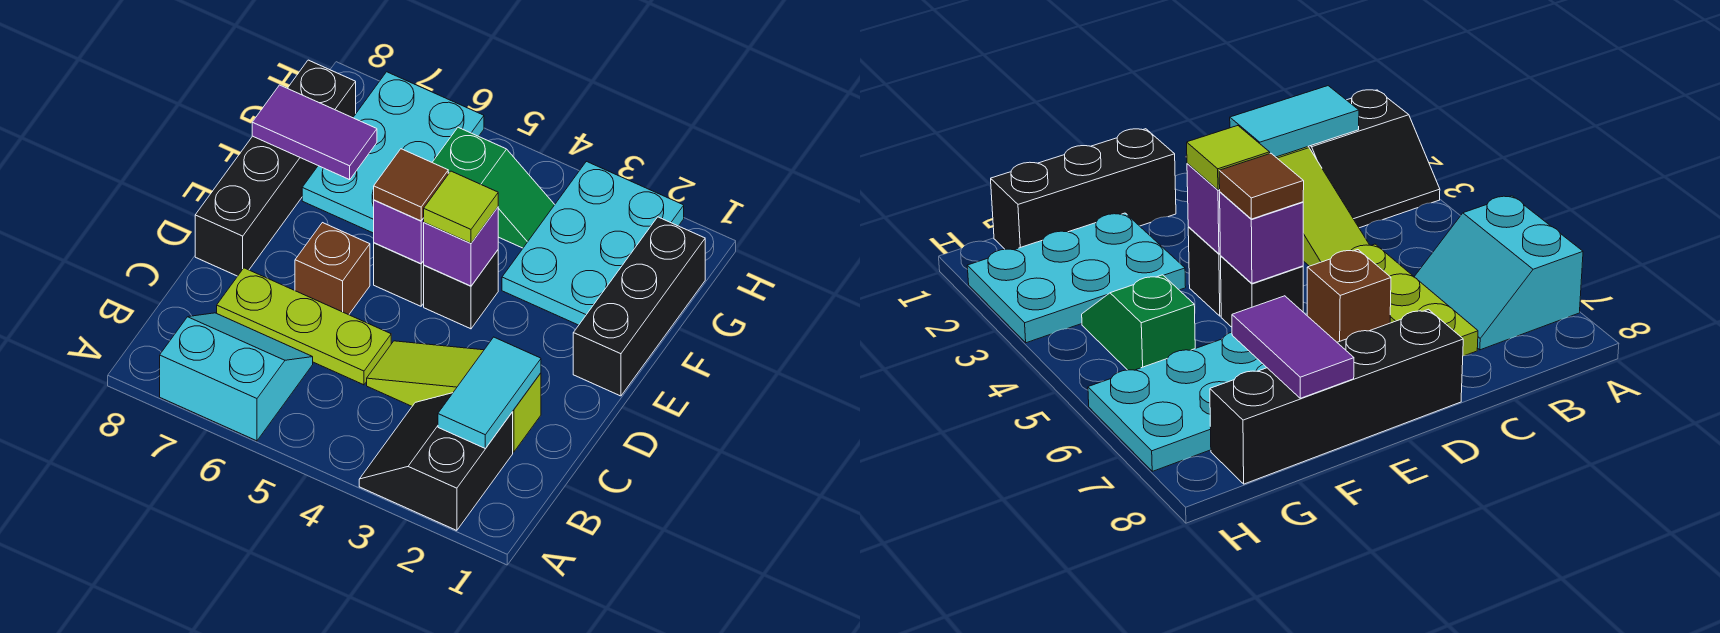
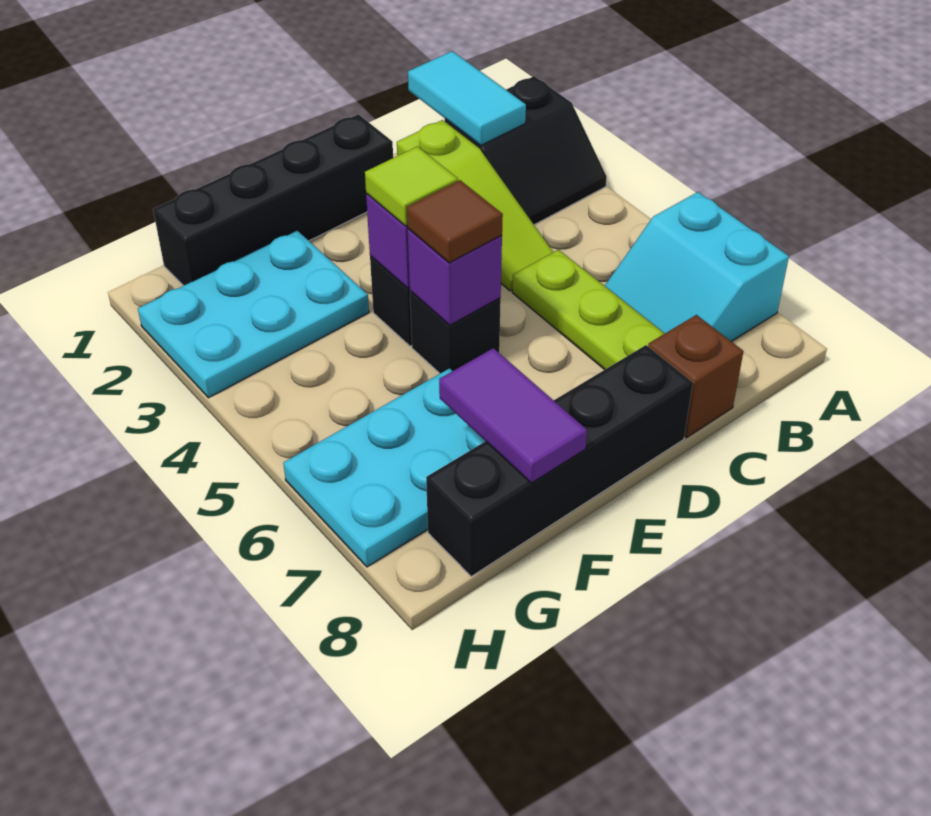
cyan tile B2:C2 level 2 -> cyan tile B1:B2 level 2
brown brick D6 level 1 -> brown brick C8 level 1
black brick E1:G1 level 1 -> black brick D1:G1 level 1
green slope G4:G5 level 1 top 5 -> none

